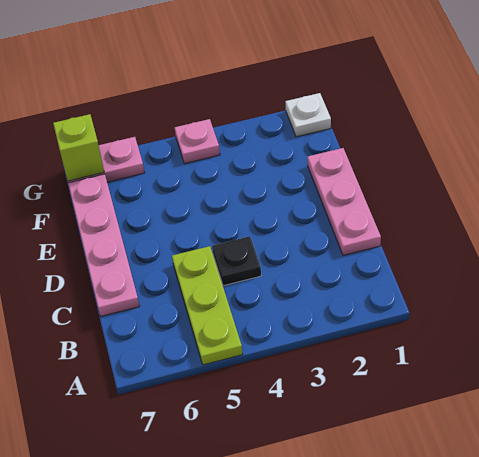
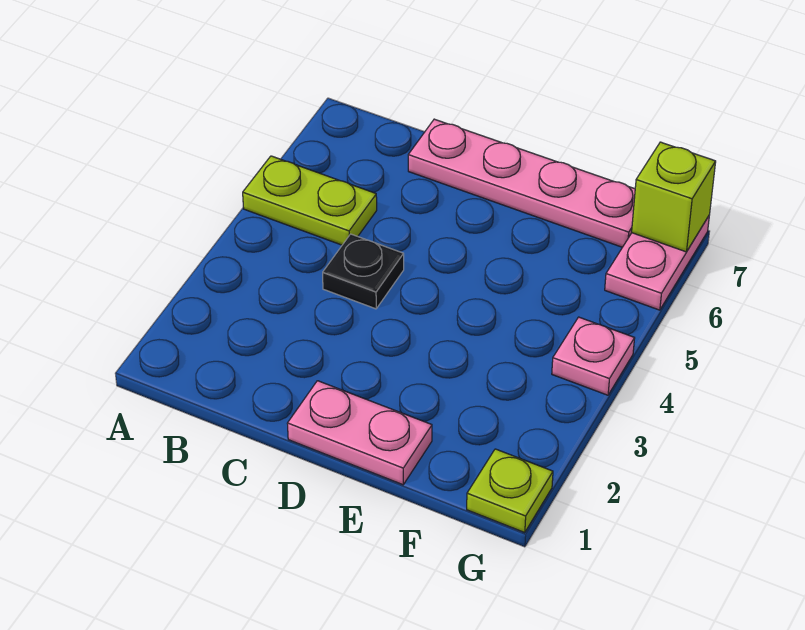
lime plate A5:C5 level 1 -> lime plate A5:B5 level 1
pink plate C1:E1 level 1 -> pink plate D1:E1 level 1
white plate G1 level 1 -> lime plate G1 level 1

